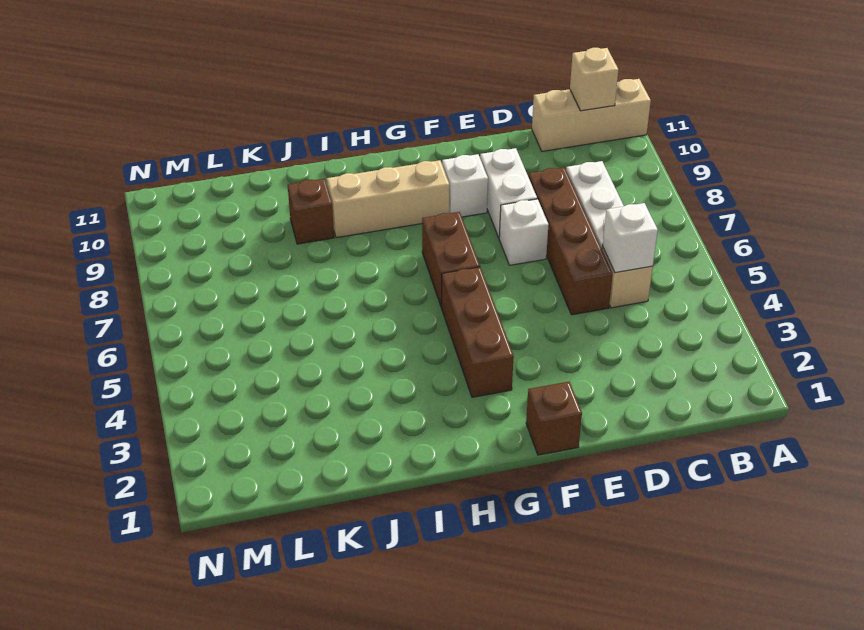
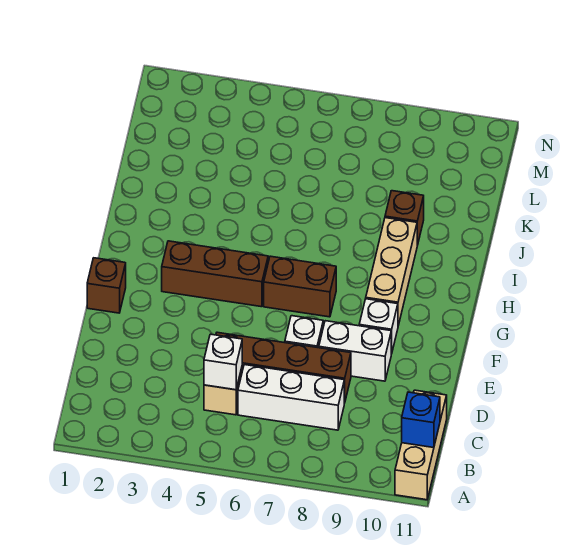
tan brick B11 level 2 -> blue brick B11 level 2

